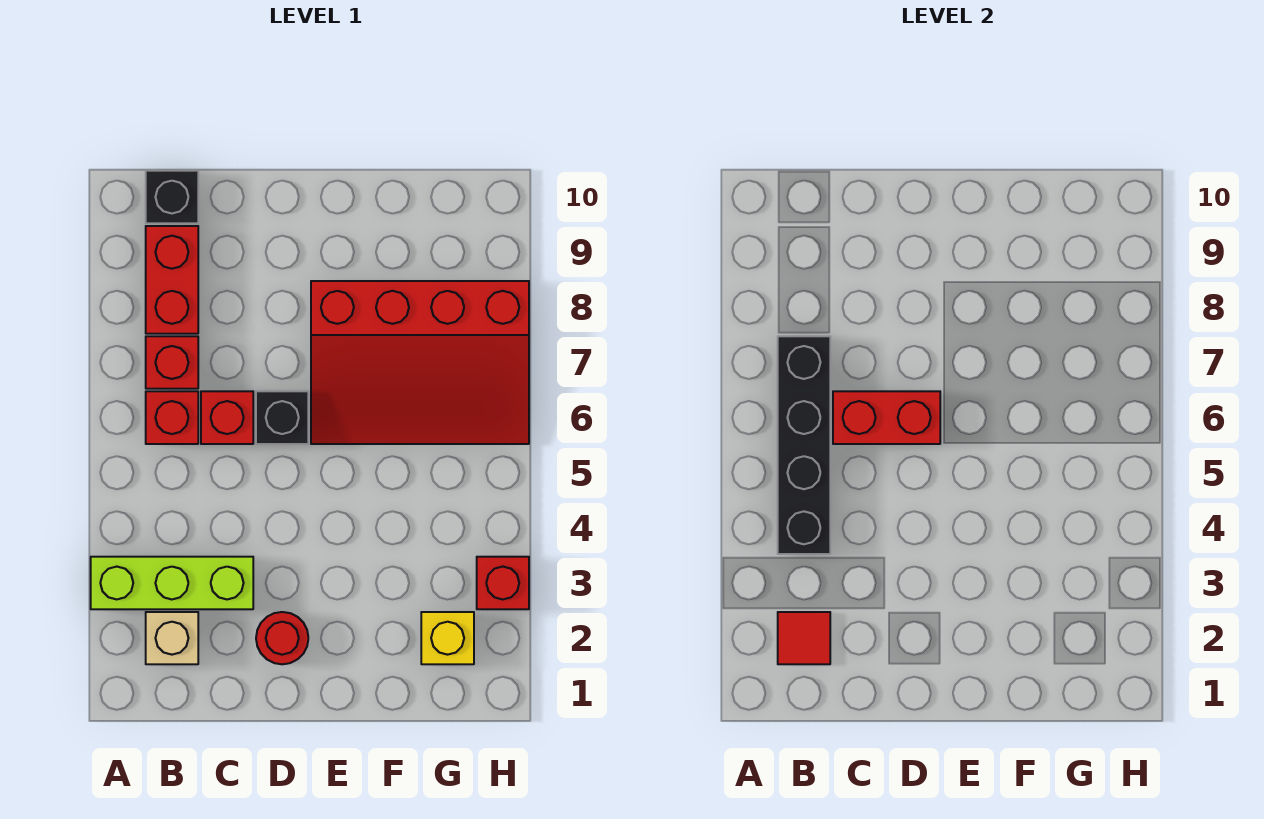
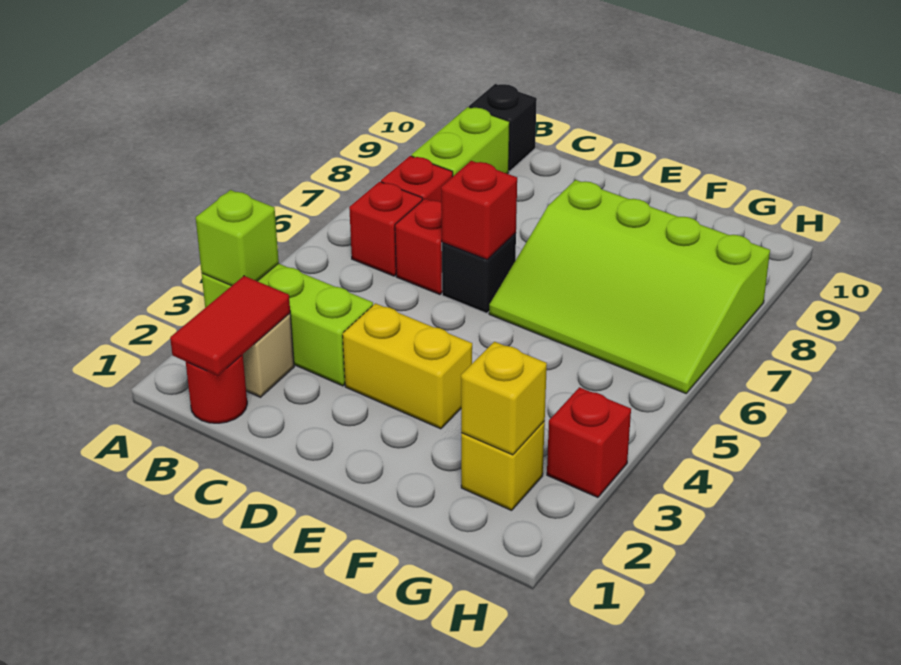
none -> lime brick A3 level 2
red tile B2 level 2 -> red tile B1:B2 level 2
black brick B4:B7 level 2 -> none
red brick B8:B9 level 1 -> lime brick B8:B9 level 1
red brick C6:D6 level 2 -> red brick D6 level 2
red round brick D2 level 1 -> red round brick B1 level 1
none -> yellow brick D3:E3 level 1
red slope E6:H8 level 1 top 8 -> lime slope E6:H8 level 1 top 8
none -> yellow brick G2 level 2

